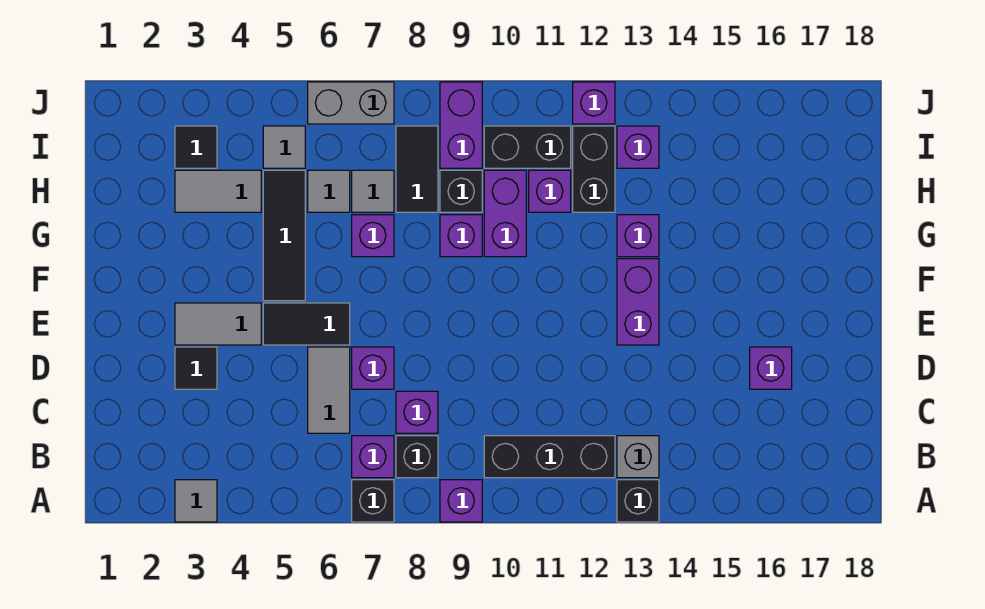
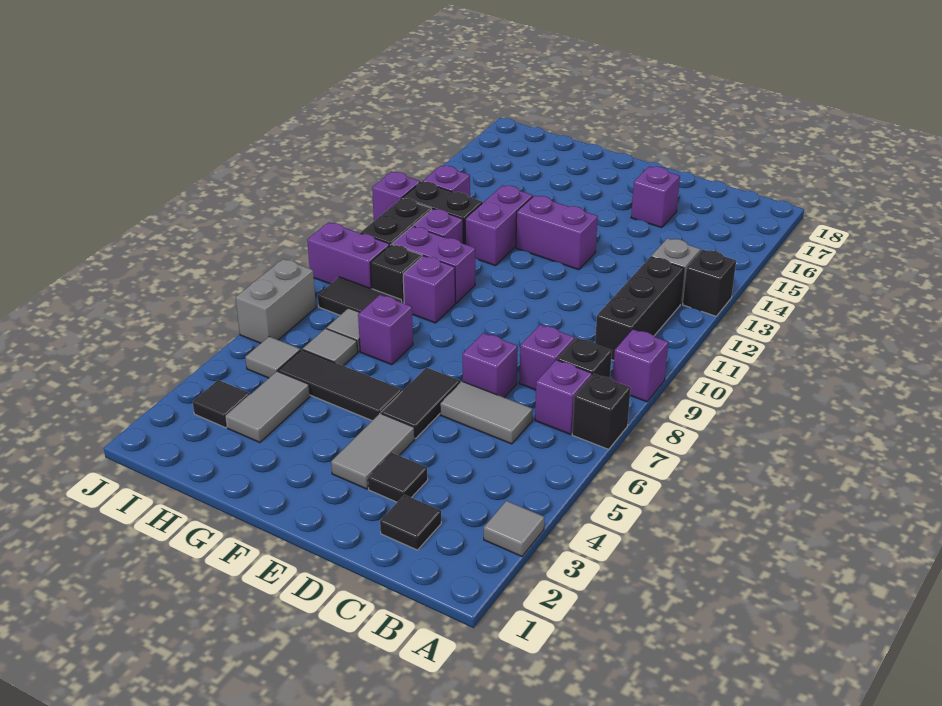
none -> black tile C2 level 1
purple brick G13 level 1 -> purple brick G12:G13 level 1

